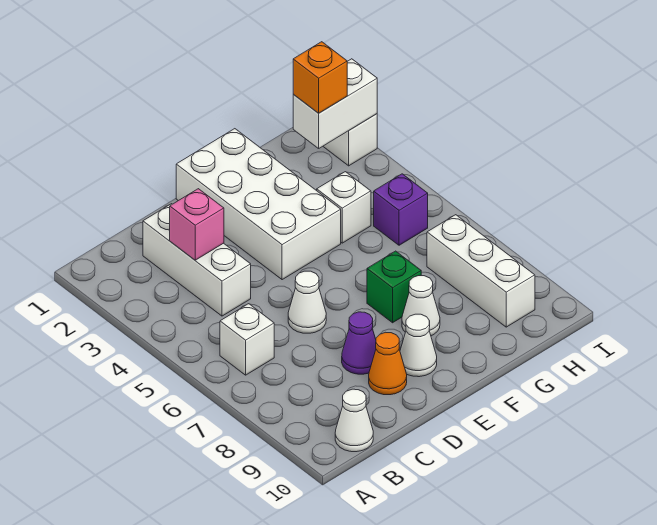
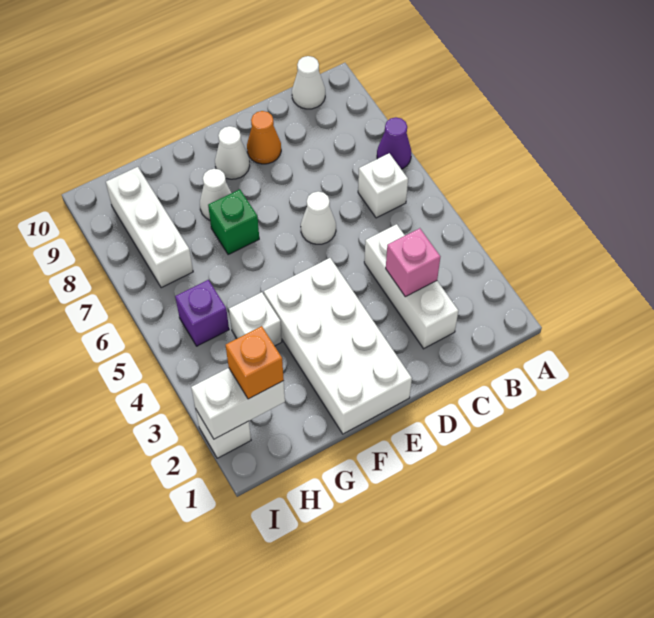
purple cone D8 level 1 -> purple cone A7 level 1

